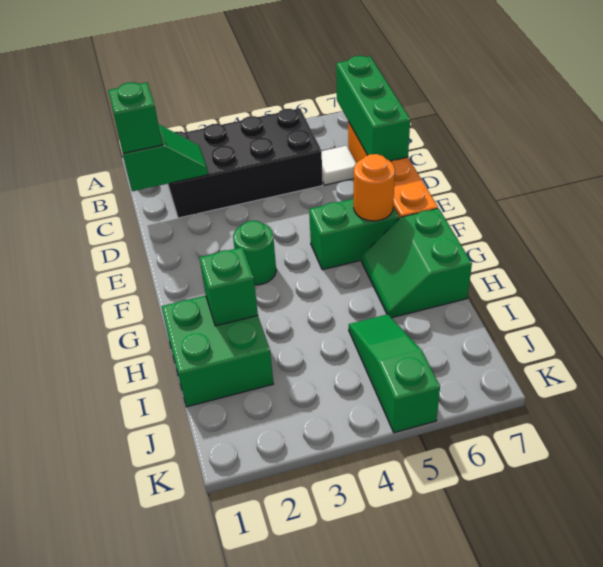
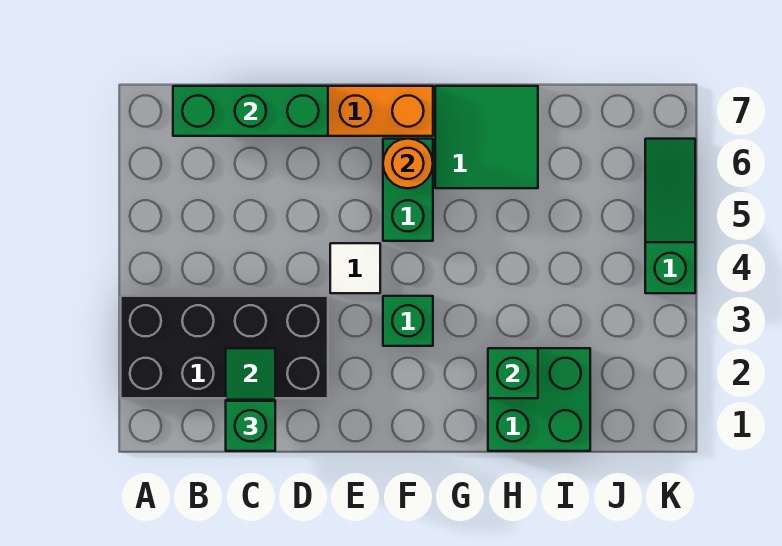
black brick B2:C5 level 1 -> black brick A2:D3 level 1
white tile C6 level 1 -> white tile E4 level 1
green round brick F3 level 1 -> green brick F3 level 1
green slope G6:H7 level 1 top 7 -> green tile G6:H7 level 1
green slope I5:K5 level 1 top K -> green slope K4:K6 level 1 top 4

